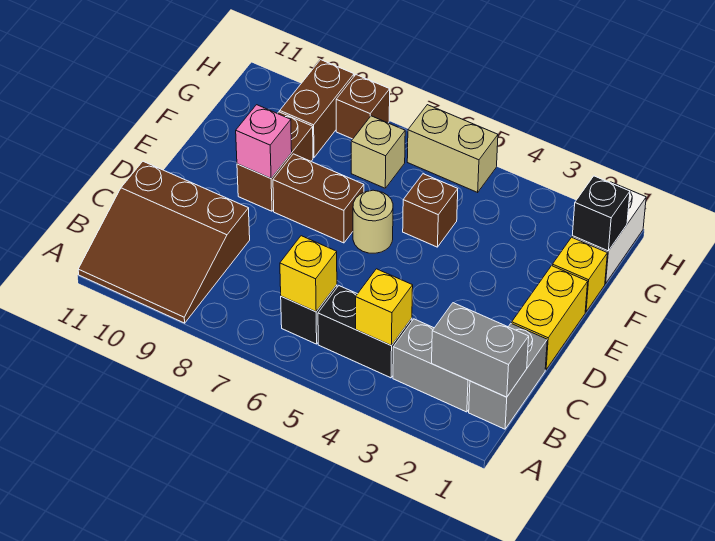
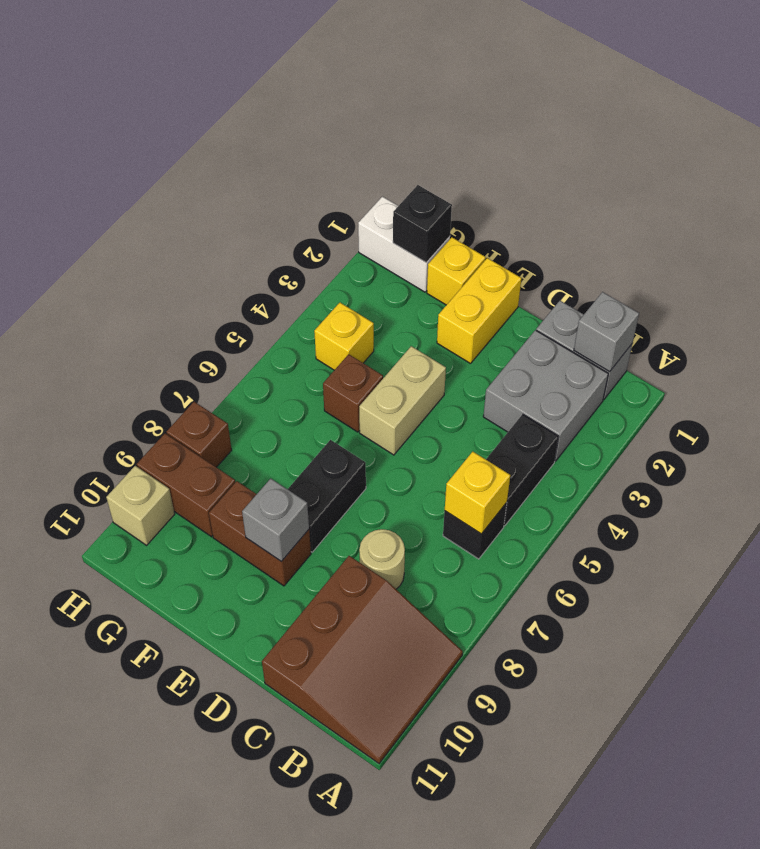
grey brick B1:B2 level 2 -> grey brick B1 level 2
grey brick B2:B3 level 1 -> grey brick B2:C3 level 1
yellow brick B4 level 2 -> yellow brick G4 level 1
yellow brick D1:E1 level 1 -> yellow brick E1:E2 level 1
tan round brick E6 level 1 -> tan round brick C8 level 1
brown brick E7:E8 level 1 -> black brick E7:E8 level 1
pink brick E9 level 2 -> grey brick E9 level 2
tan brick G7 level 1 -> tan brick H10 level 1
tan brick H5:H6 level 1 -> tan brick E4:E5 level 1

